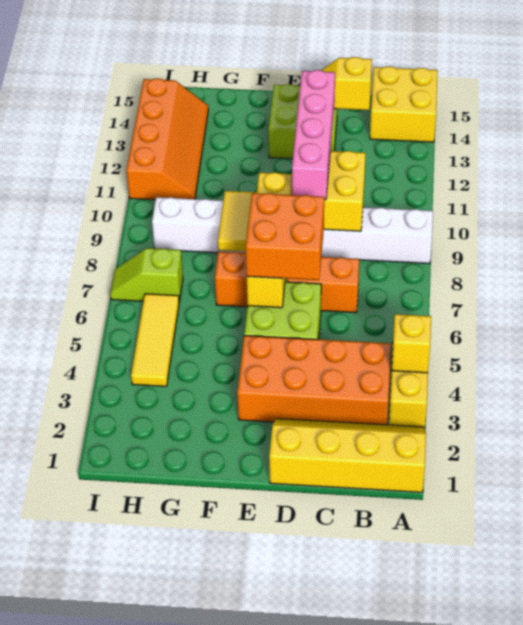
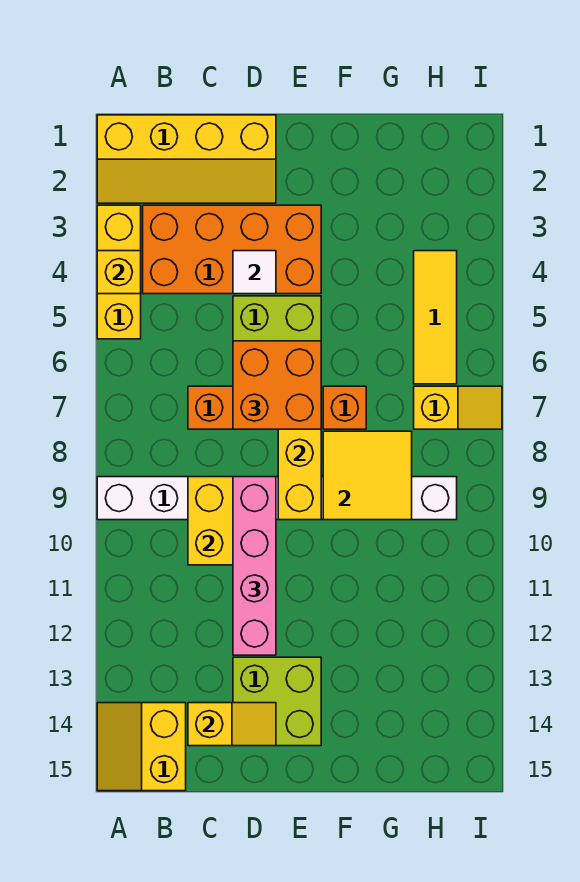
yellow brick A14:B15 level 1 -> yellow slope A14:B15 level 1 top B
none -> white tile D4 level 2
yellow tile F8:F9 level 2 -> yellow tile F8:G9 level 2
lime slope H7:I7 level 1 top H -> yellow slope H7:I7 level 1 top H
orange slope H11:I14 level 1 top I -> none

